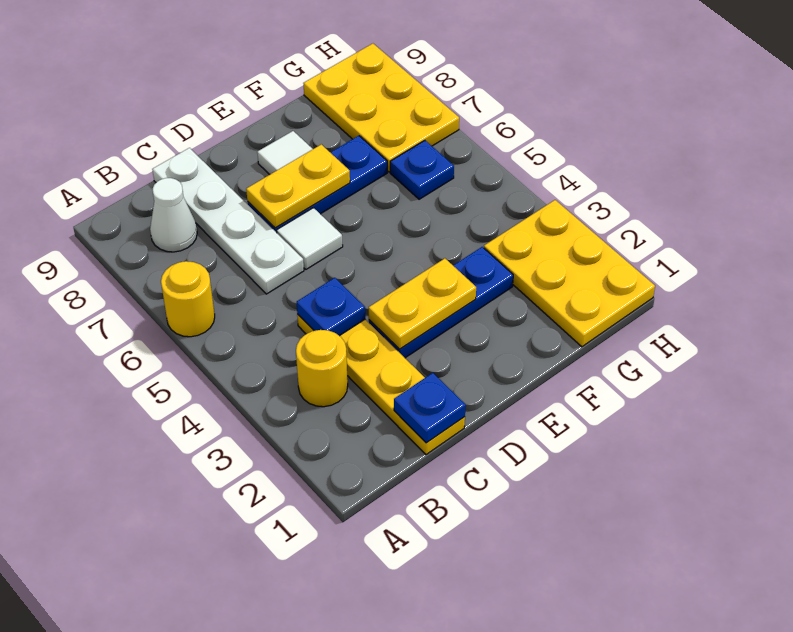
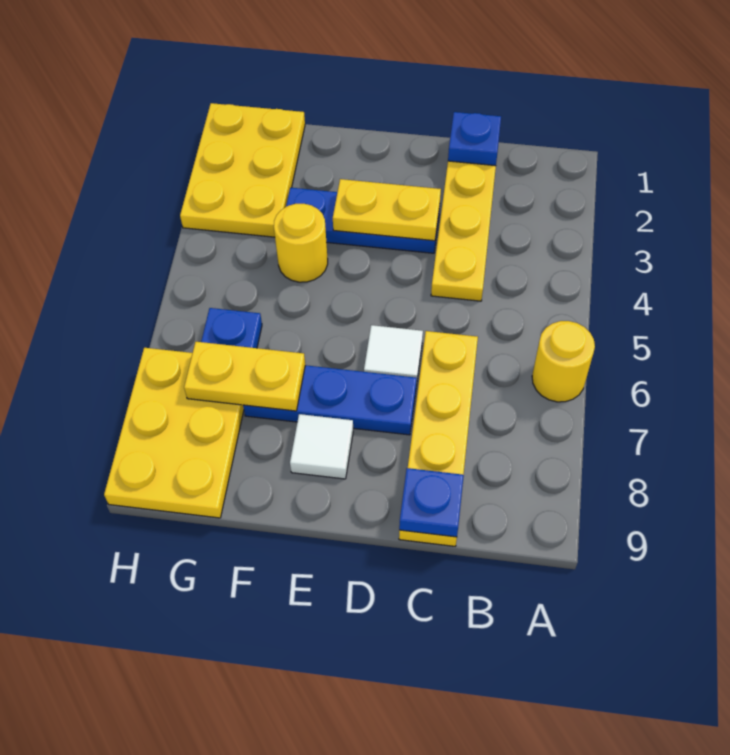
yellow round brick B3 level 1 -> yellow round brick F4 level 1
white cone B8 level 1 -> none
blue plate C4 level 2 -> blue plate C9 level 2
white plate C6:C9 level 1 -> yellow plate C6:C9 level 1
yellow plate D7:E7 level 2 -> yellow plate F7:G7 level 2

